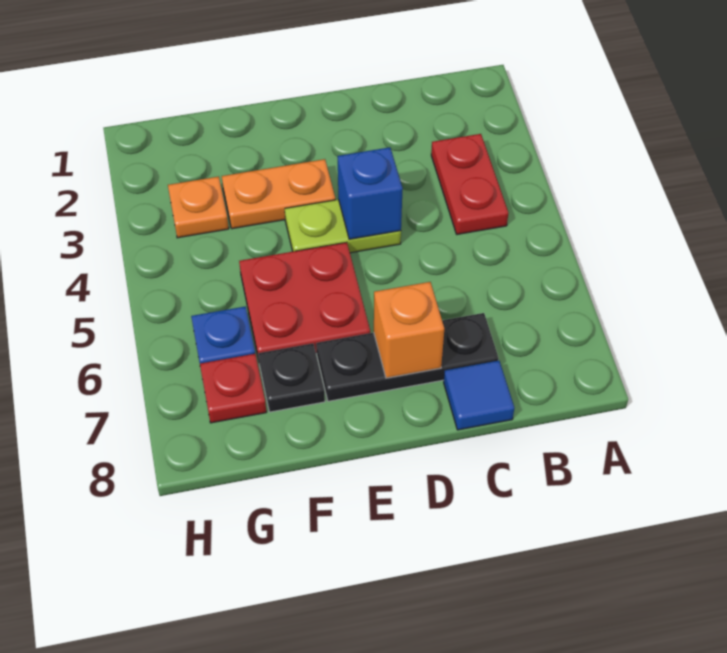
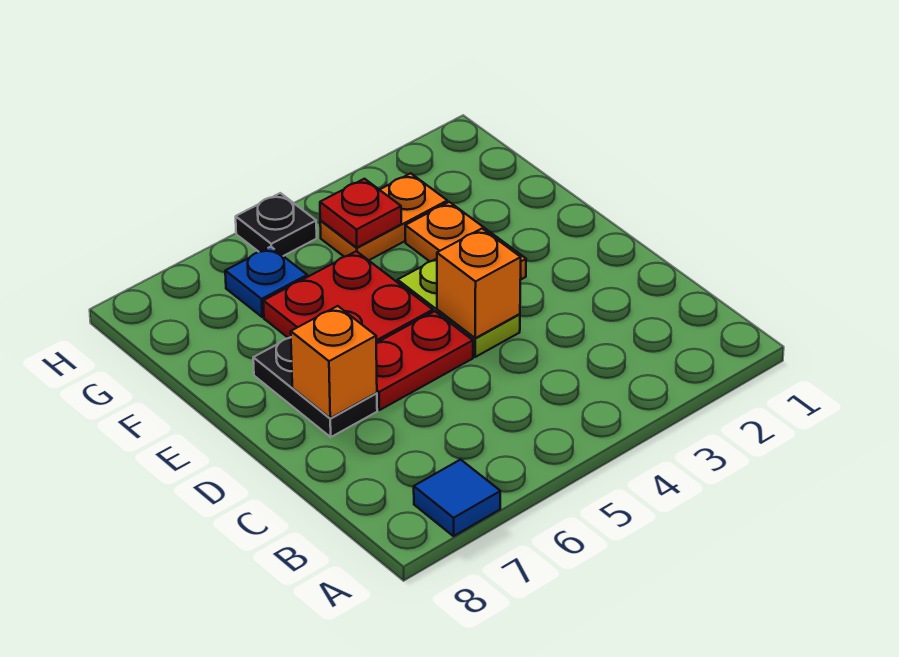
red plate B3:B4 level 1 -> red plate D5:D6 level 1
black plate C7:E7 level 1 -> black plate D7:E7 level 1
blue tile C8 level 1 -> blue tile A7 level 1
blue brick D4 level 2 -> orange brick D4 level 2
black plate F7 level 1 -> black plate H5 level 1
orange plate G3 level 1 -> orange plate G3:G4 level 1
red plate G7 level 1 -> red plate G4 level 2

